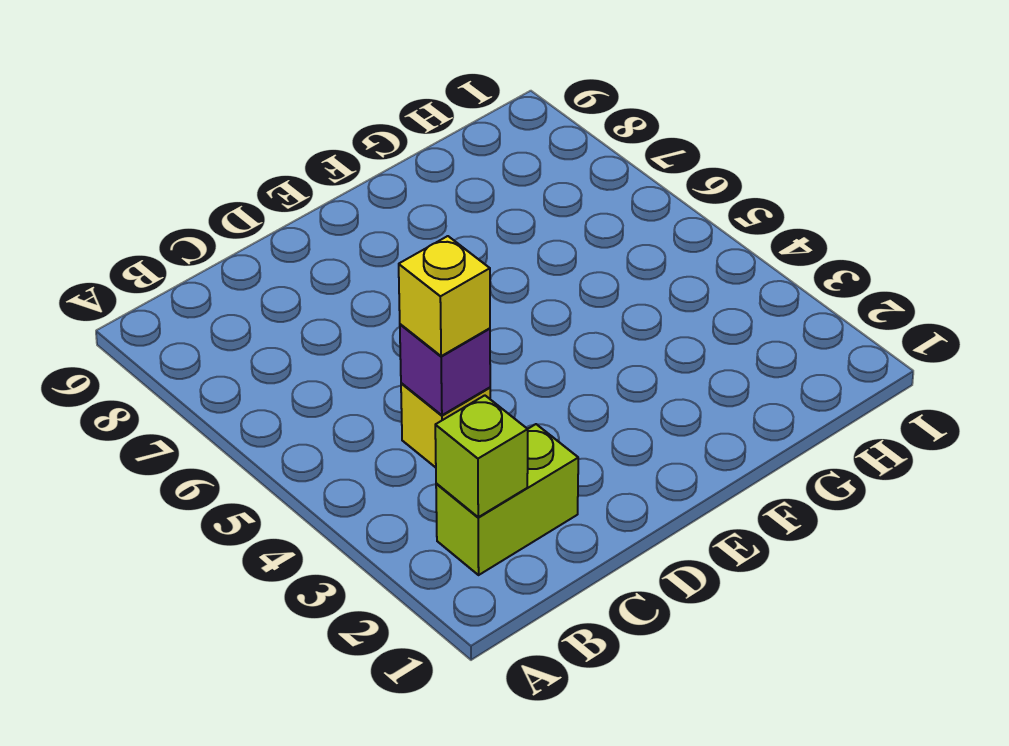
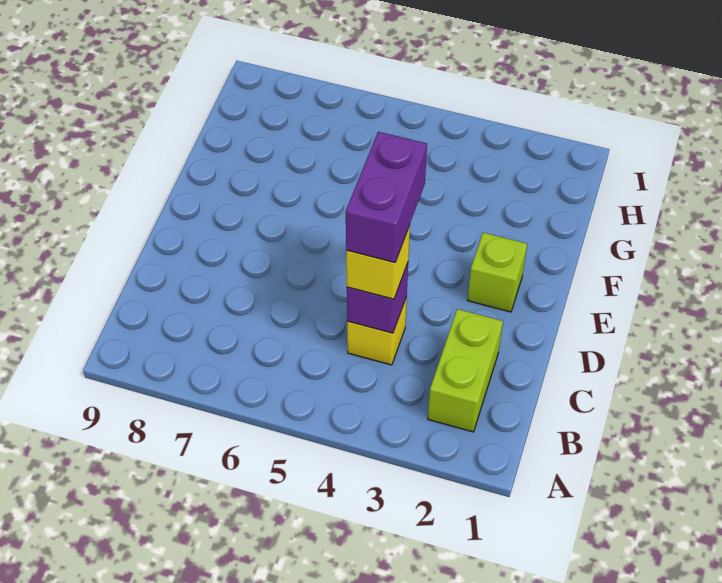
lime brick B2 level 2 -> lime brick E2 level 1
none -> purple brick C4:D4 level 4

